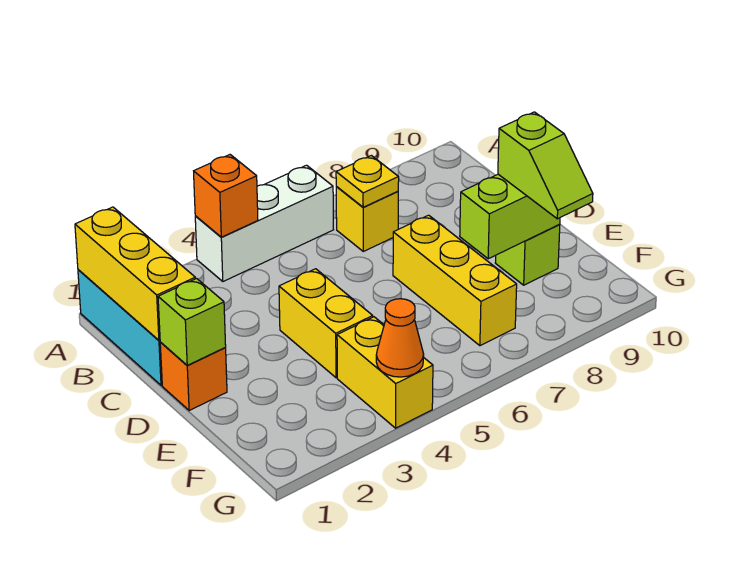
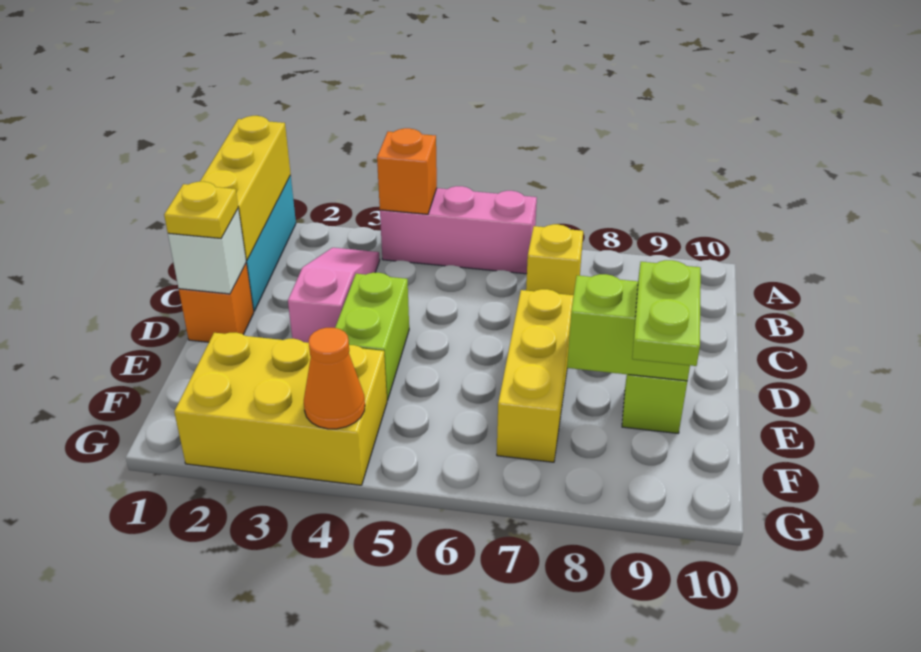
white brick A4:A6 level 1 -> pink brick A4:A6 level 1
none -> pink slope B3:D3 level 1 top D
yellow plate B7 level 2 -> yellow plate D1 level 3
lime brick D1 level 2 -> white brick D1 level 2
yellow brick D4:E4 level 1 -> lime brick D4:E4 level 1
lime slope E9:F9 level 3 top E -> lime plate E9:F9 level 3
yellow brick F4:G4 level 1 -> yellow brick F2:G4 level 1

